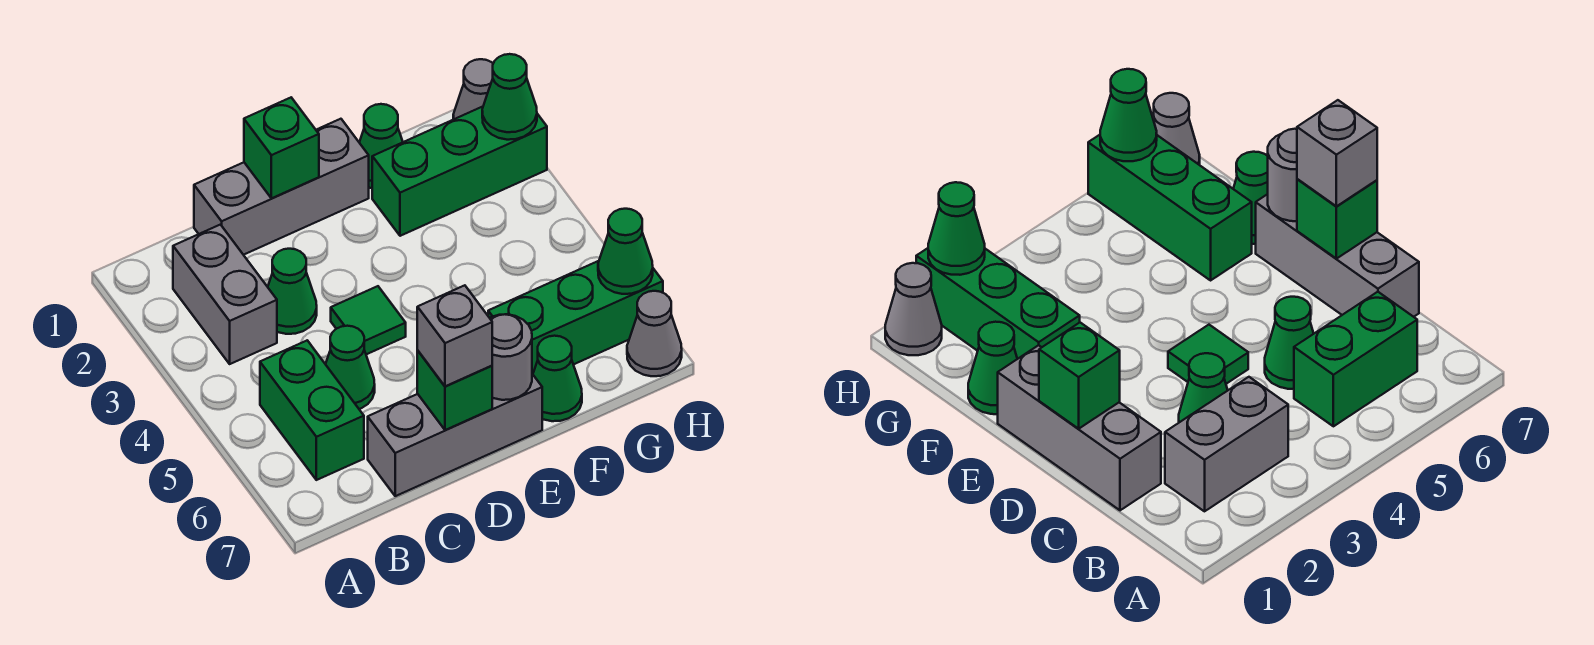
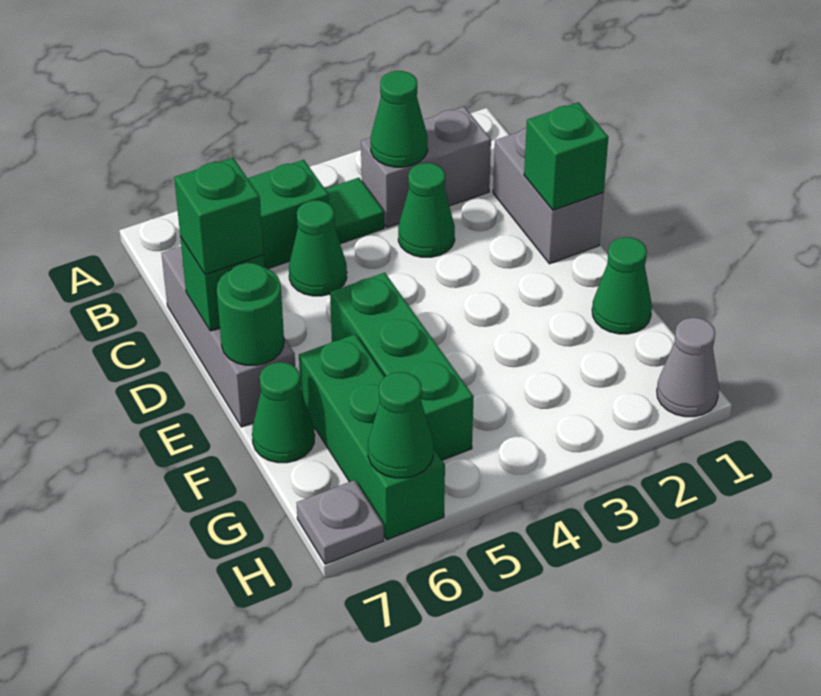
grey brick C1:E1 level 1 -> grey brick C1:D1 level 1
green tile D4 level 1 -> green tile B4 level 1
grey brick D7 level 3 -> green brick D7 level 3
grey round brick E7 level 2 -> green round brick E7 level 2
green brick F2:H2 level 1 -> green brick E5:G5 level 1
green cone H2 level 2 -> green cone B3 level 2
grey cone H7 level 1 -> grey plate H7 level 1

